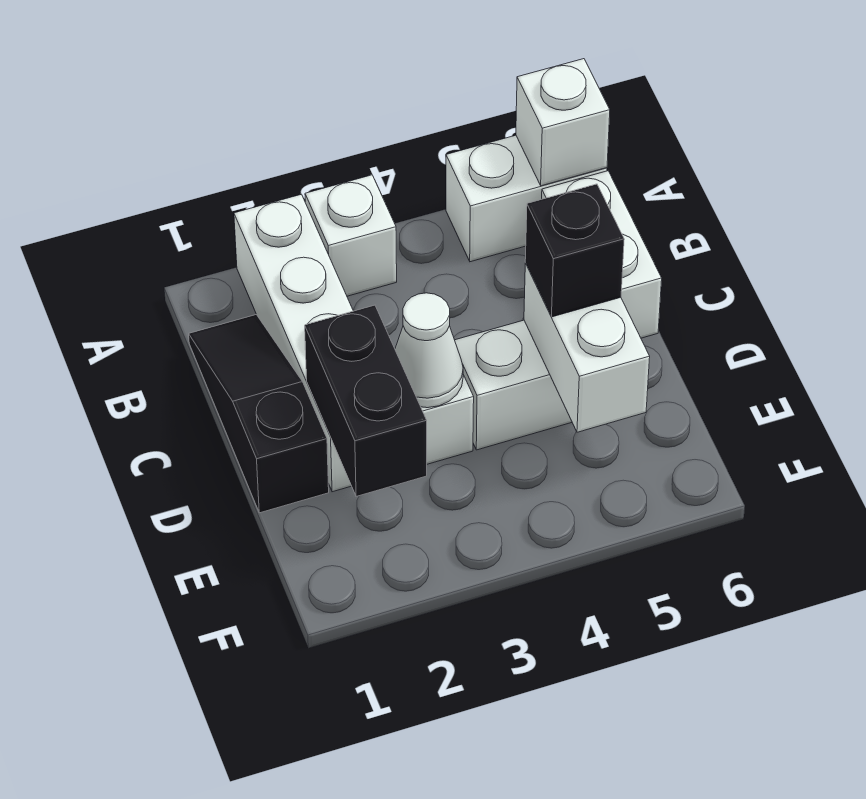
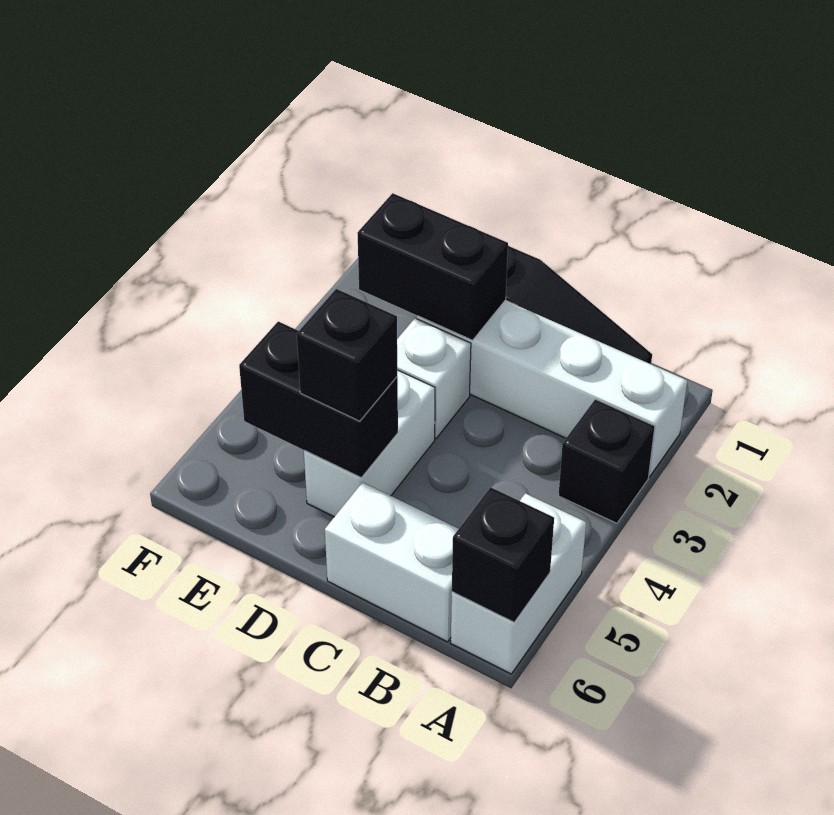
white brick A3 level 1 -> black brick A3 level 1
white brick A6 level 2 -> black brick A6 level 2
white cone D3 level 2 -> none
white brick D5:E5 level 2 -> black brick D5:E5 level 2

